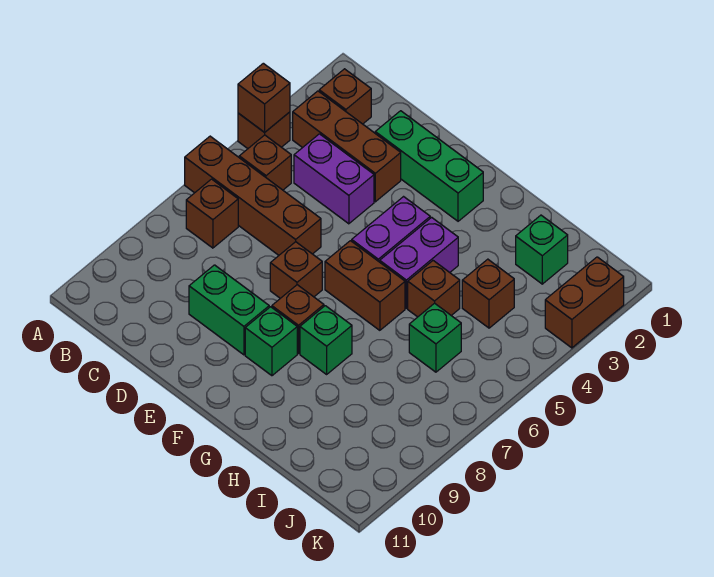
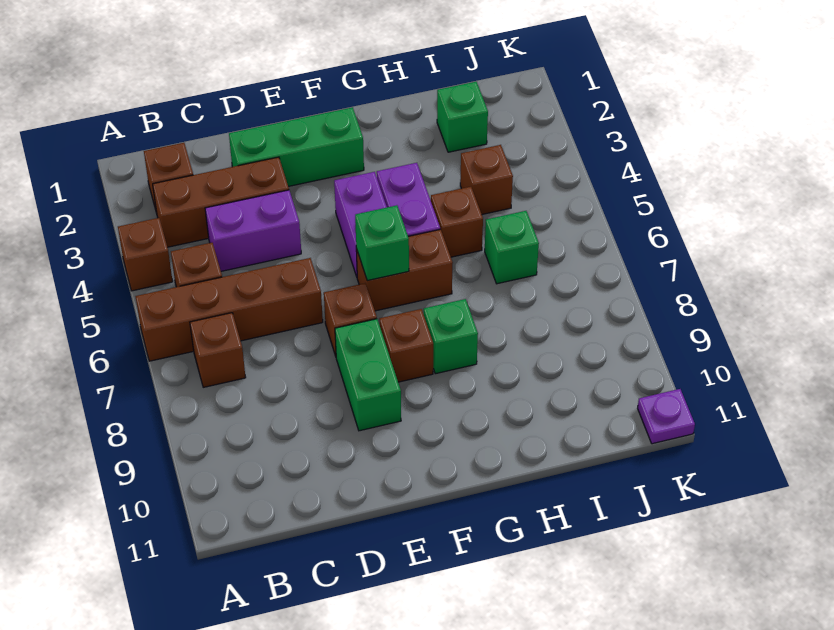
brown brick A4 level 2 -> none
green brick D9:E9 level 1 -> green brick E8:E9 level 1
green brick F9 level 1 -> green brick F6 level 2
brown brick K2:K3 level 1 -> none
none -> purple plate K11 level 1

